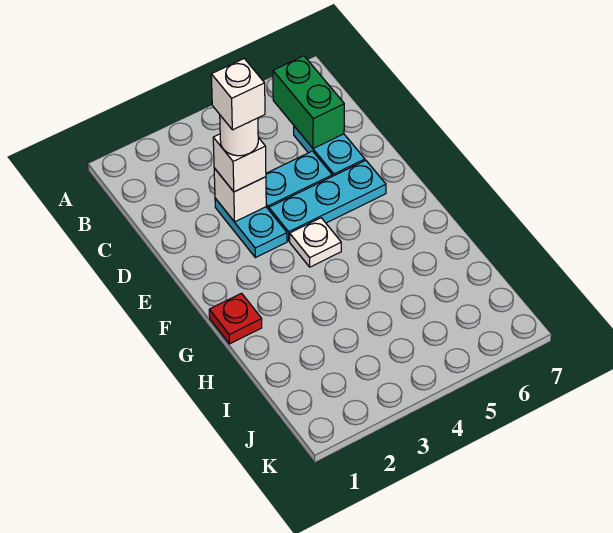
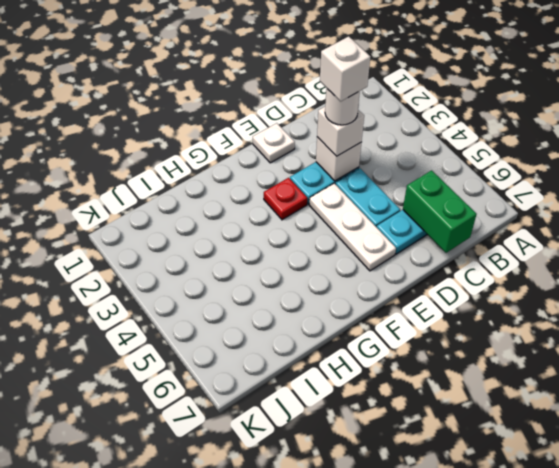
green brick B6:C6 level 2 -> green brick C6:C7 level 2
cyan plate E4:E6 level 1 -> white plate E4:E6 level 1
white plate F4 level 1 -> white plate E1 level 1
red plate G1 level 1 -> red plate F3 level 1

